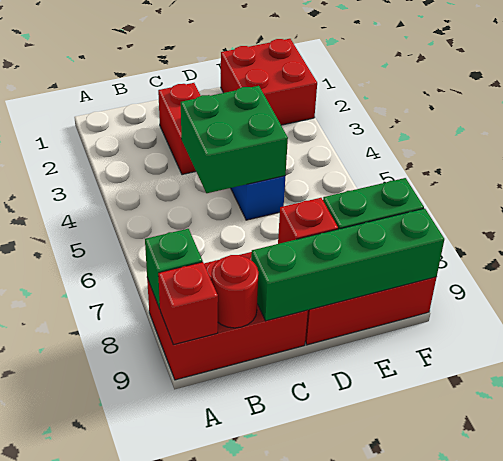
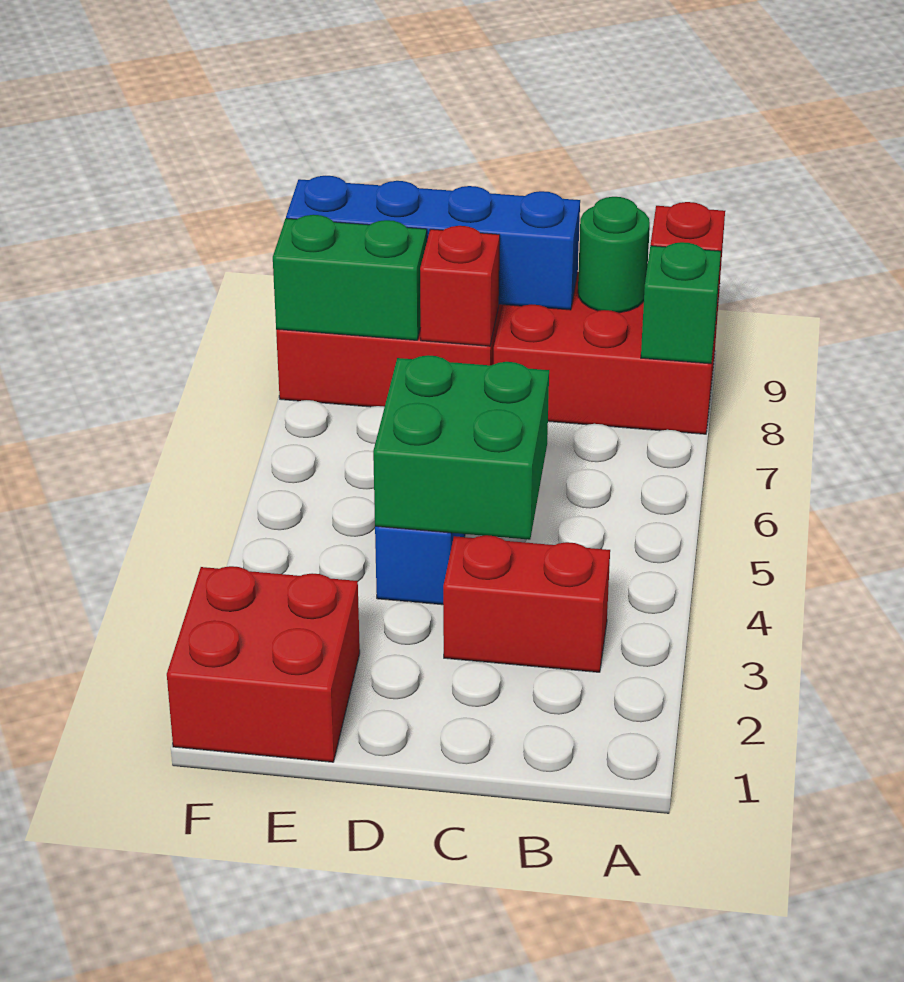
red round brick B9 level 2 -> green round brick B9 level 2
red brick C2:C3 level 1 -> red brick B3:C3 level 1
green brick C9:F9 level 2 -> blue brick C9:F9 level 2

